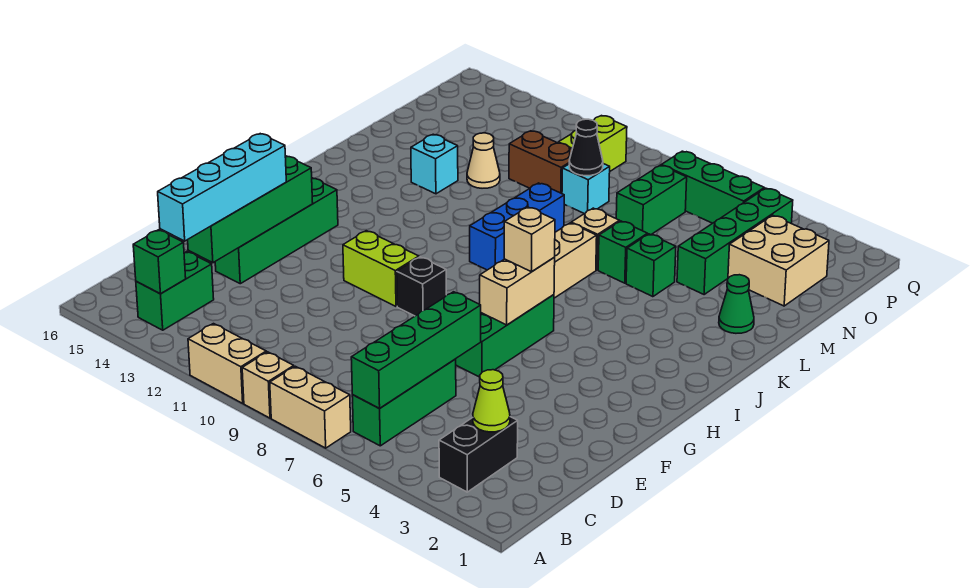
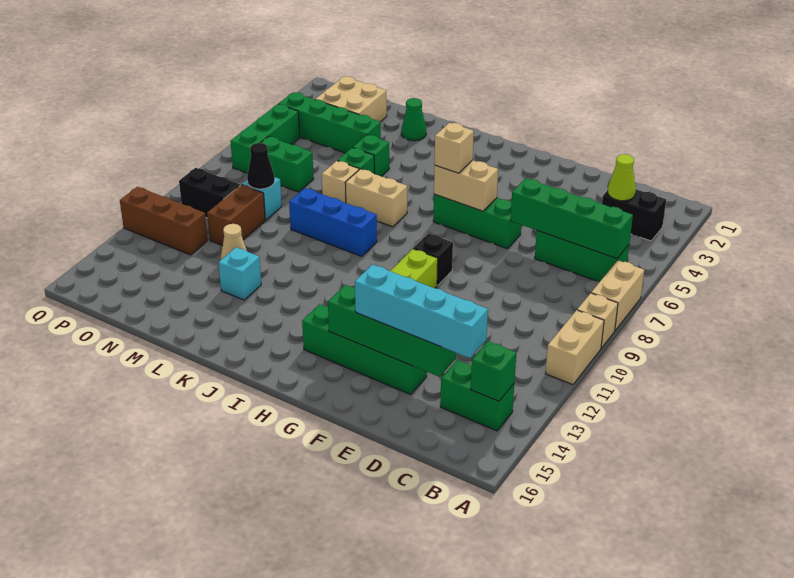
lime brick O10:P10 level 1 -> black brick O10:P10 level 1
none -> brown brick O12:Q12 level 1

